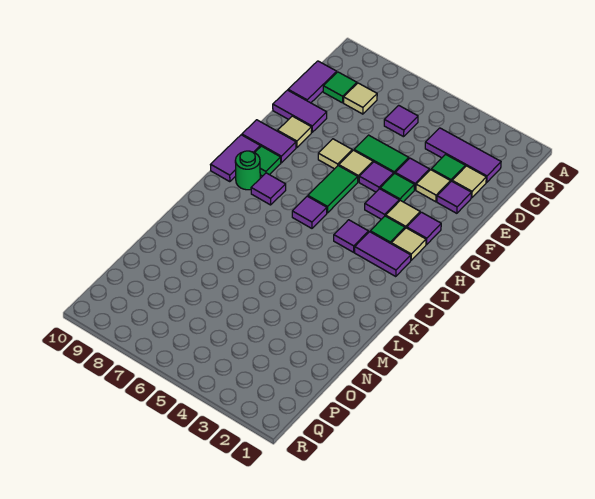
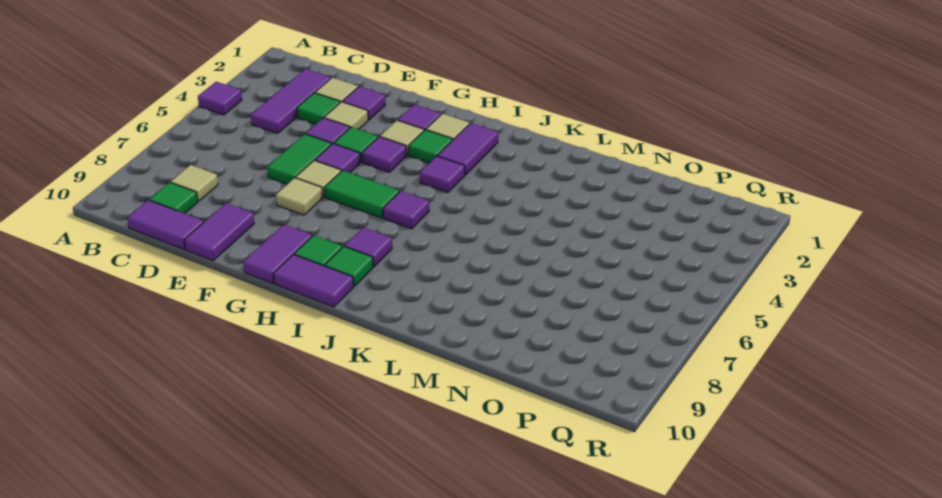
purple tile C6 level 1 -> purple tile A4 level 1
tan tile F9 level 1 -> none
green round brick I9 level 1 -> green tile I9 level 1

